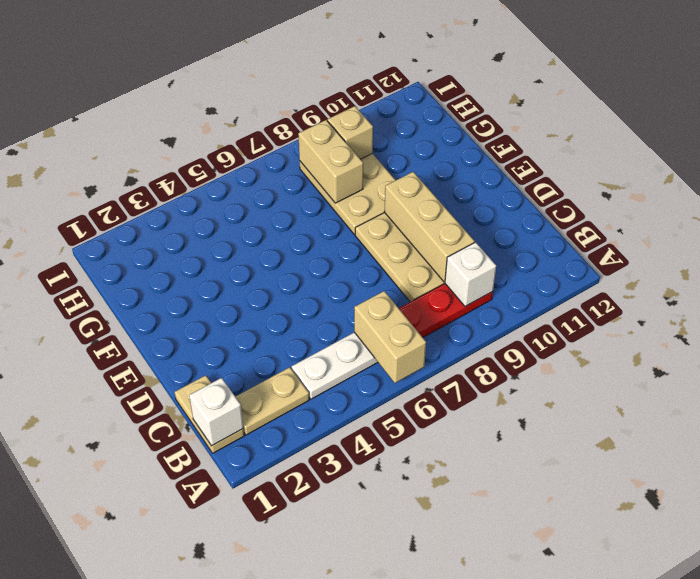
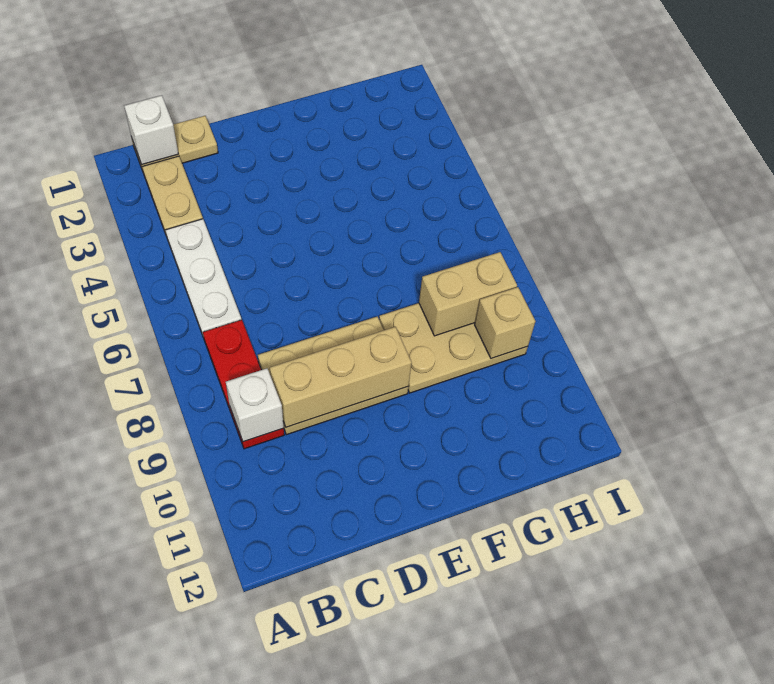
tan brick A6:B6 level 2 -> none

